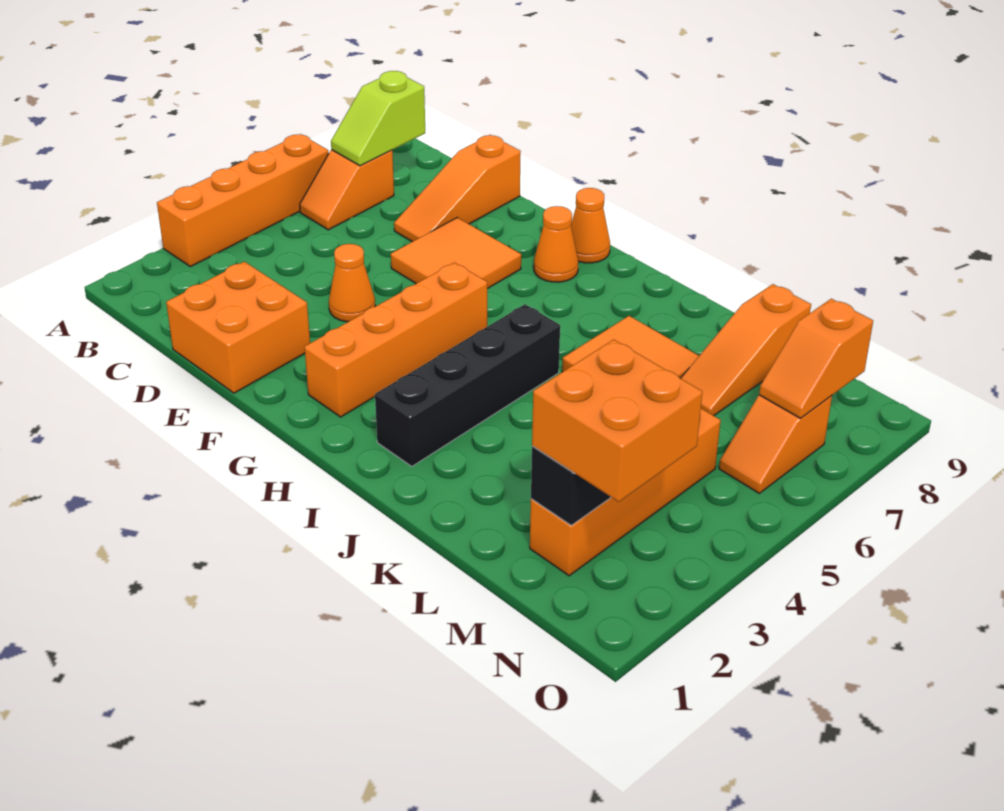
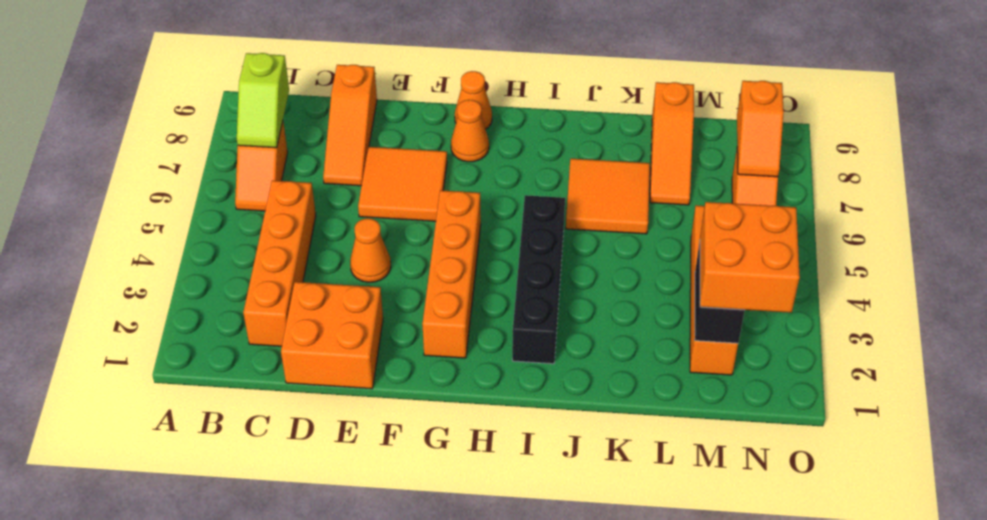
orange brick A3:A6 level 1 -> orange brick C2:C5 level 1

